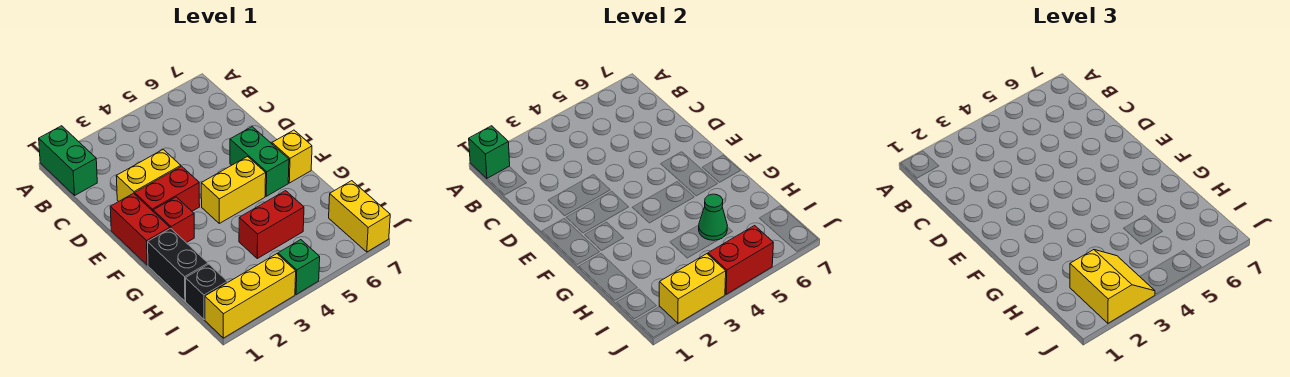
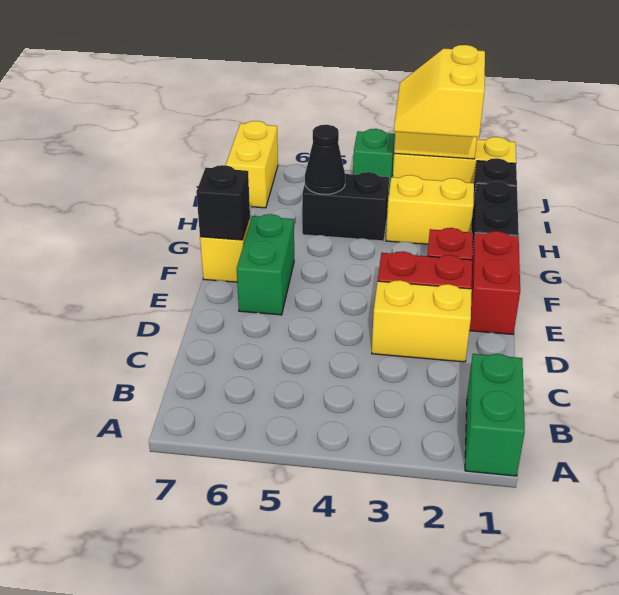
green brick A1 level 2 -> none
yellow brick F4:F5 level 1 -> yellow brick H2:H3 level 1
none -> black brick F7 level 2
red brick H4:H5 level 1 -> black brick H4:H5 level 1
green cone H5 level 2 -> black cone H5 level 2
red brick J4:J5 level 2 -> none

